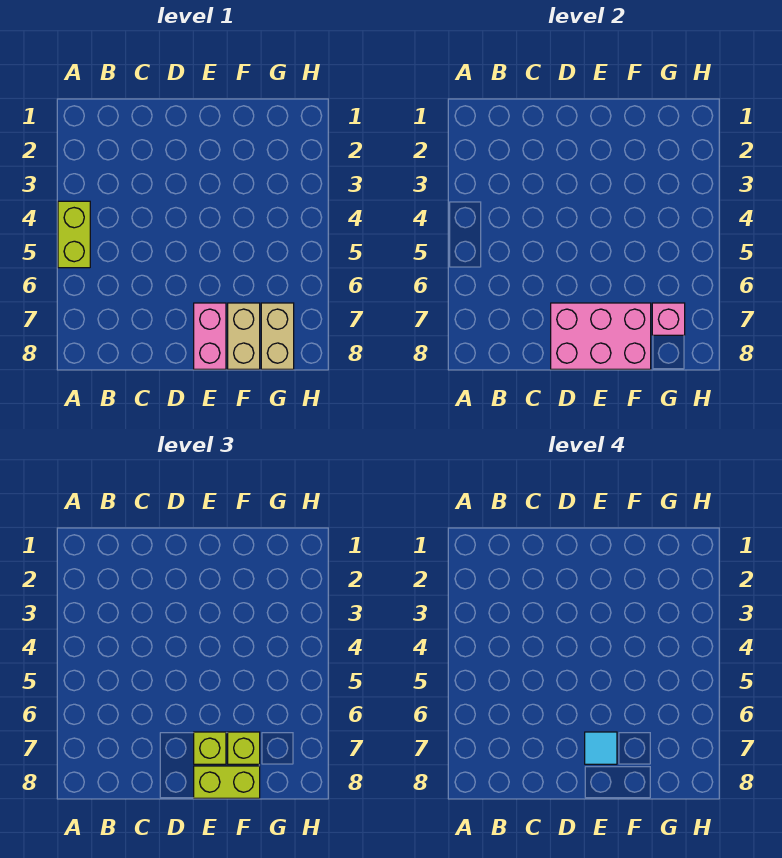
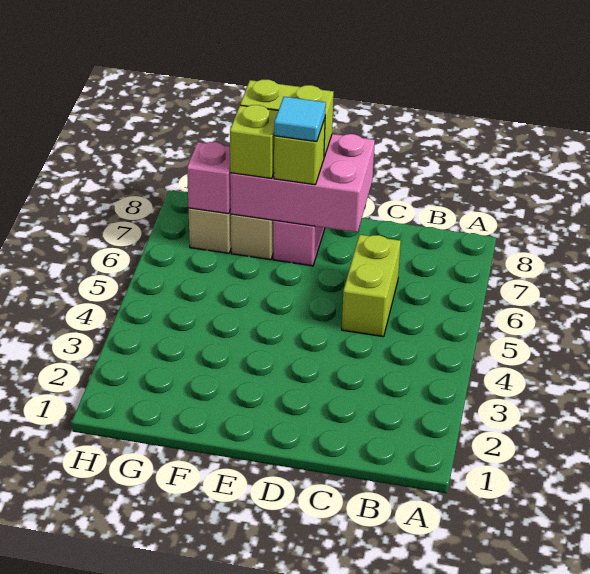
lime brick A4:A5 level 1 -> lime brick C5:C6 level 1

